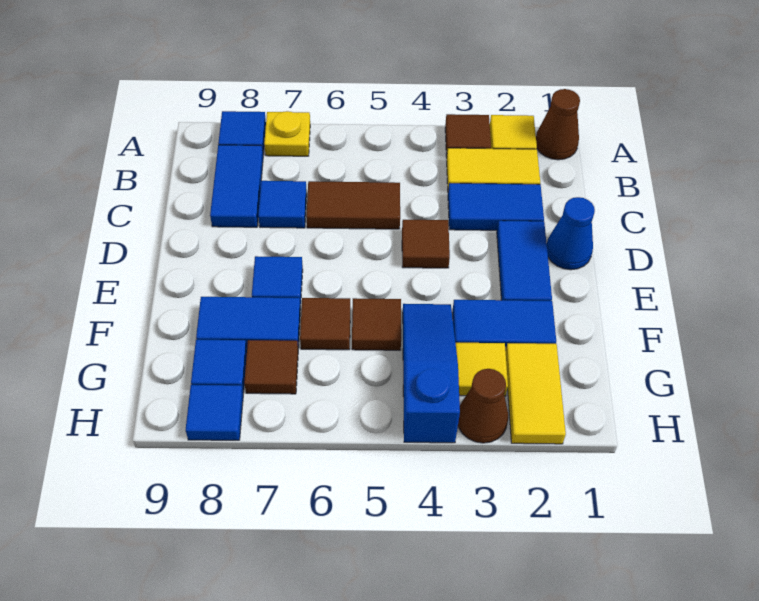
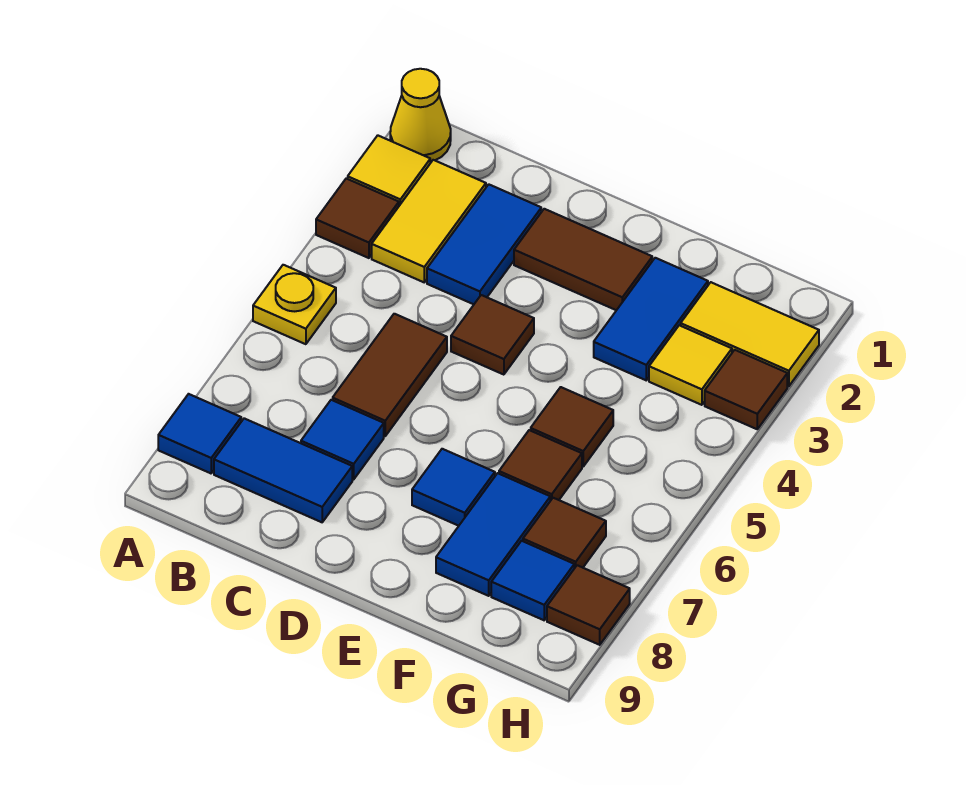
brown cone A1 level 1 -> yellow cone A1 level 1
yellow plate A7 level 1 -> yellow plate A5 level 1
blue cone D1 level 1 -> none
blue tile D2:E2 level 1 -> brown tile D2:E2 level 1
blue slope F4:H4 level 1 top H -> none
brown cone H3 level 1 -> brown tile H3 level 1
blue tile H8 level 1 -> brown tile H8 level 1

